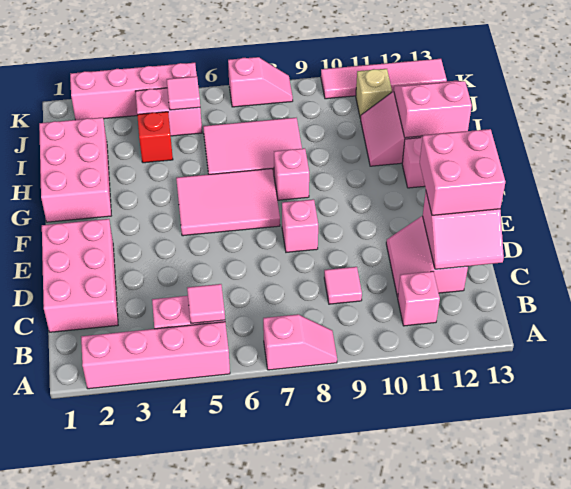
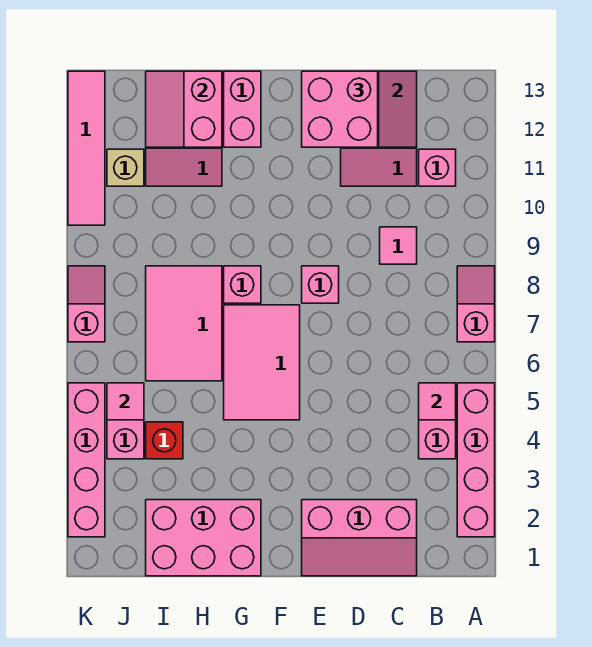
pink brick C1:E2 level 1 -> pink slope C1:E2 level 1 top 2

